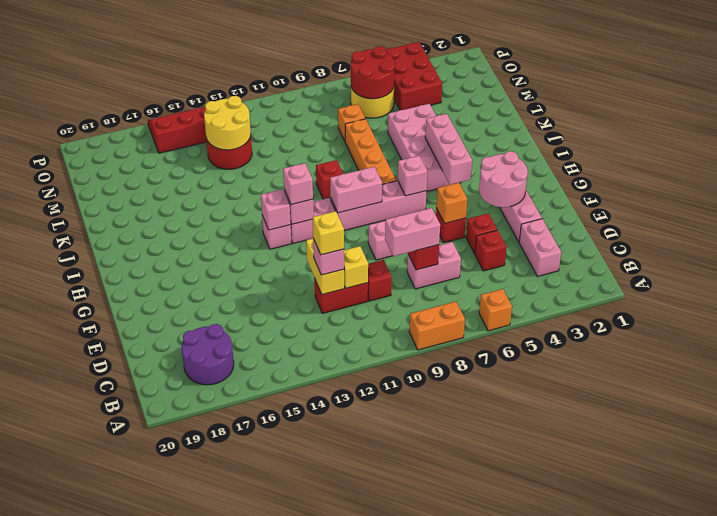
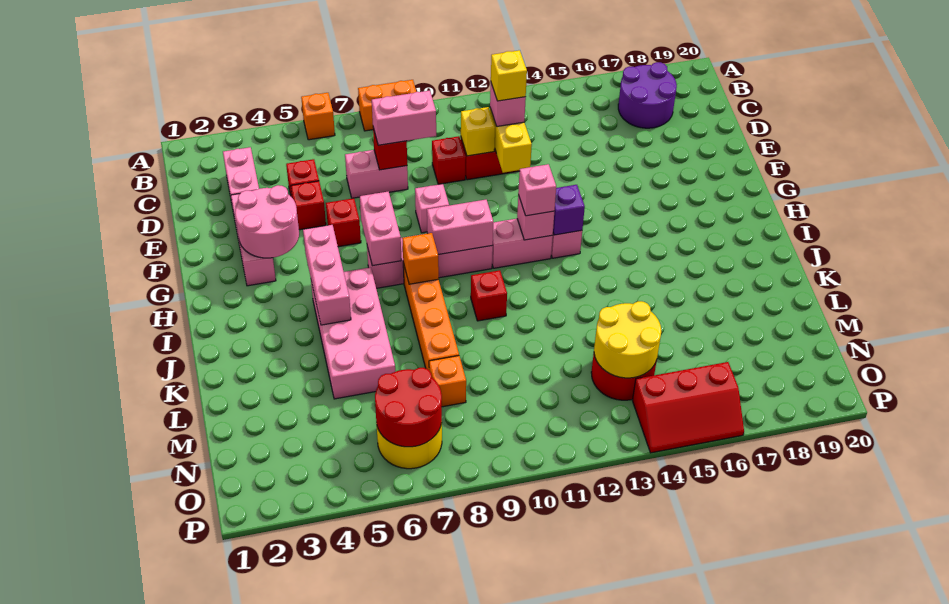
orange brick F6 level 2 -> orange brick I8 level 2
pink brick H7 level 2 -> pink brick G7:H7 level 2
pink brick H13 level 2 -> purple brick H13 level 2
red brick N4:P5 level 1 -> none

